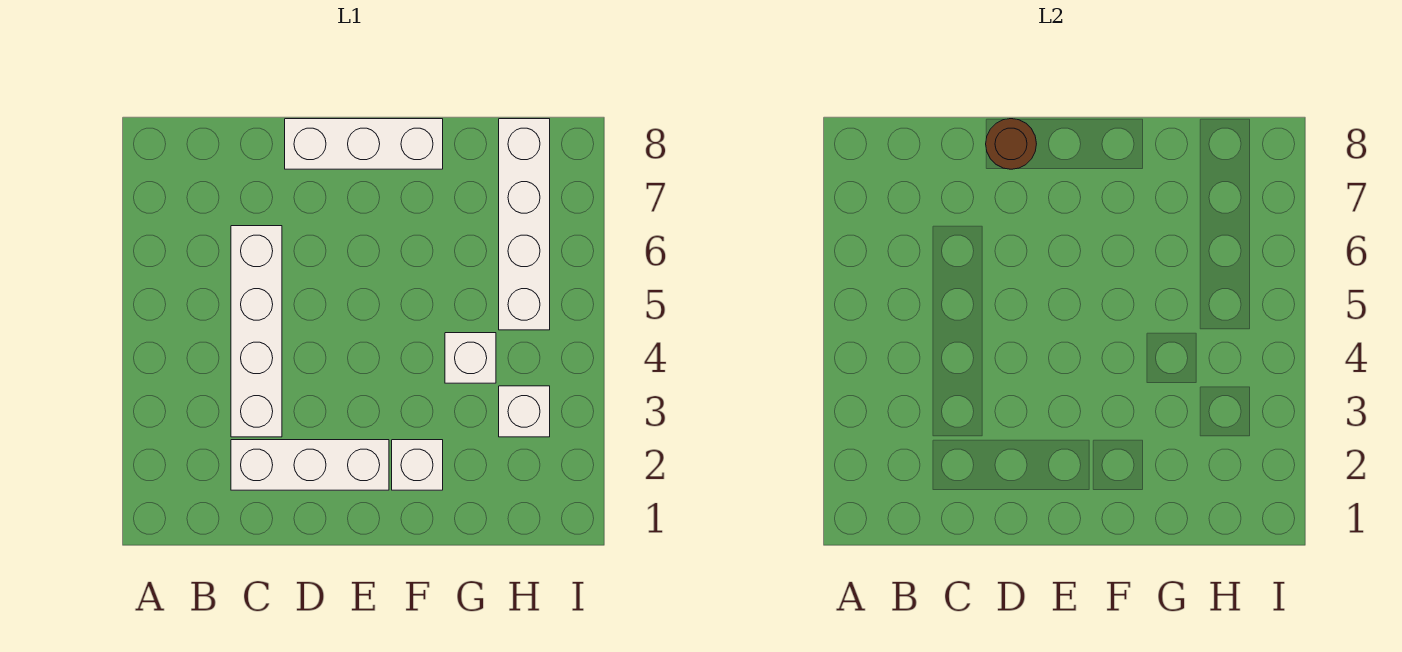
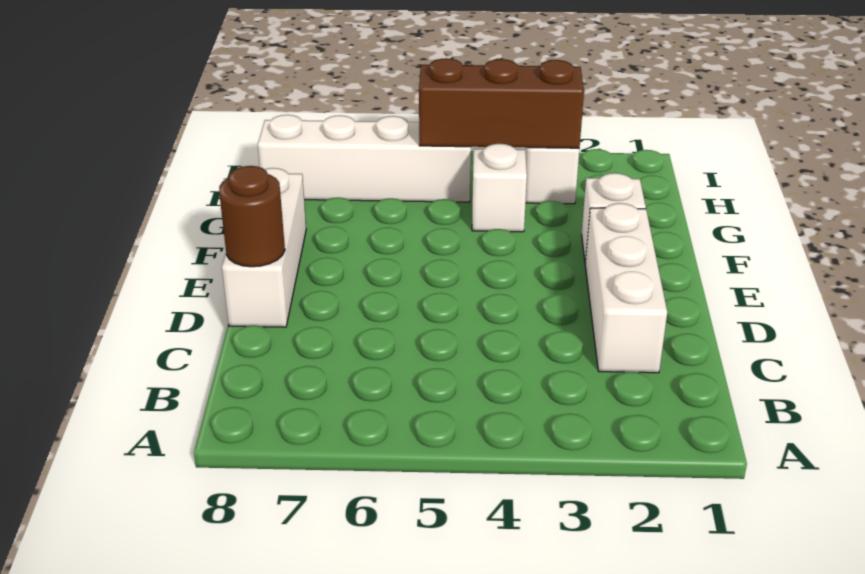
white brick C3:C6 level 1 -> none
none -> brown brick H3:H5 level 2

